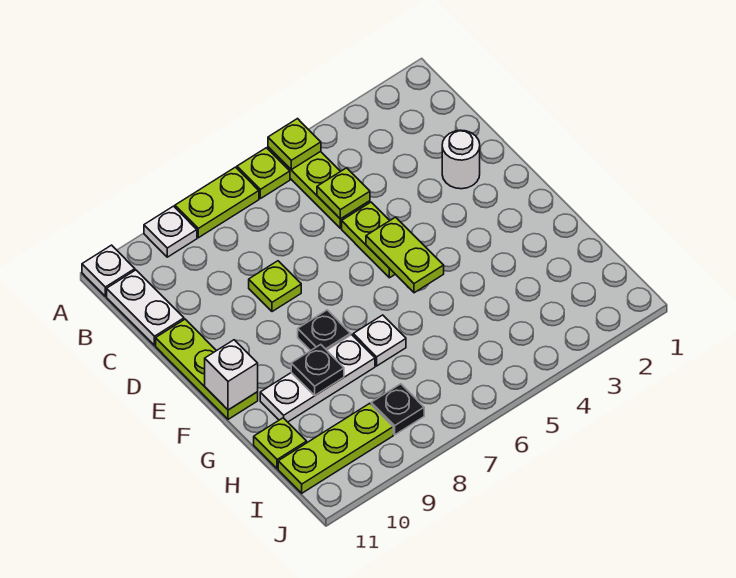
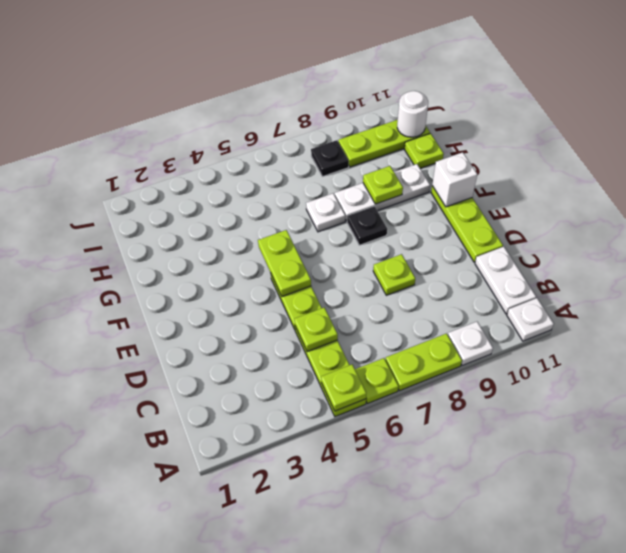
white round brick D2 level 1 -> white round brick I11 level 2
black plate G9 level 2 -> lime plate G9 level 2

